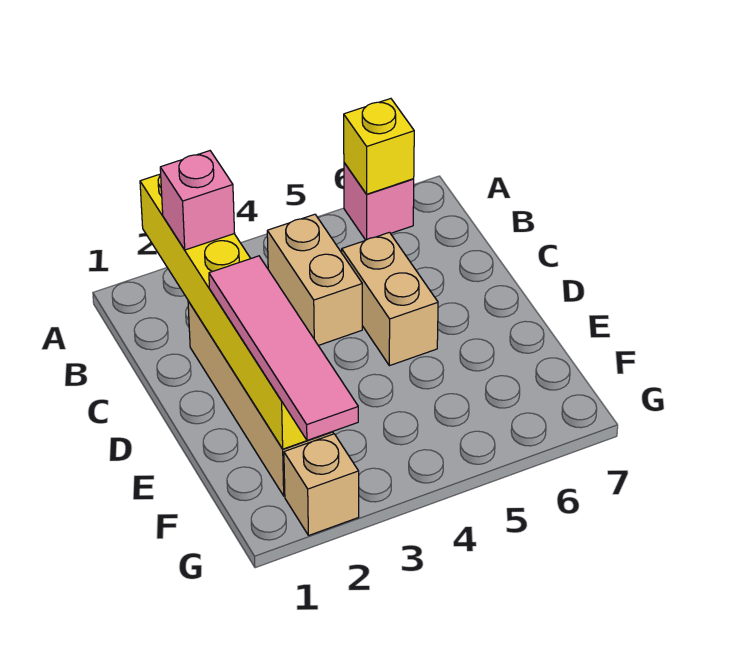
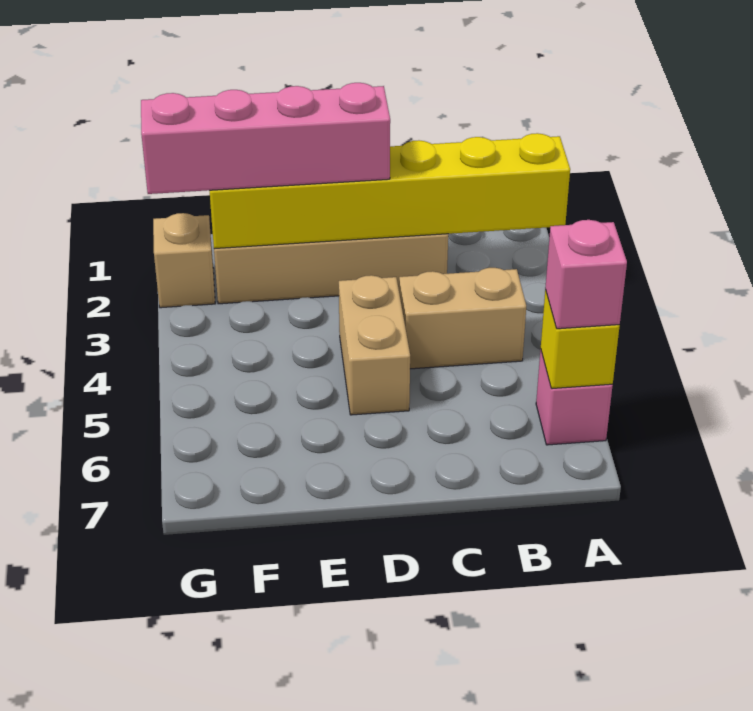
pink brick B2 level 3 -> pink brick A6 level 3
tan brick C5:D5 level 1 -> tan brick D4:D5 level 1
pink tile D2:G2 level 3 -> pink brick D2:G2 level 3

